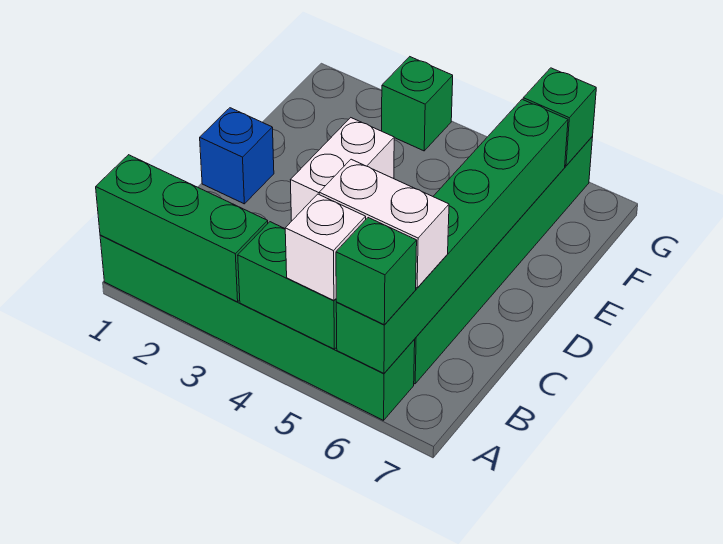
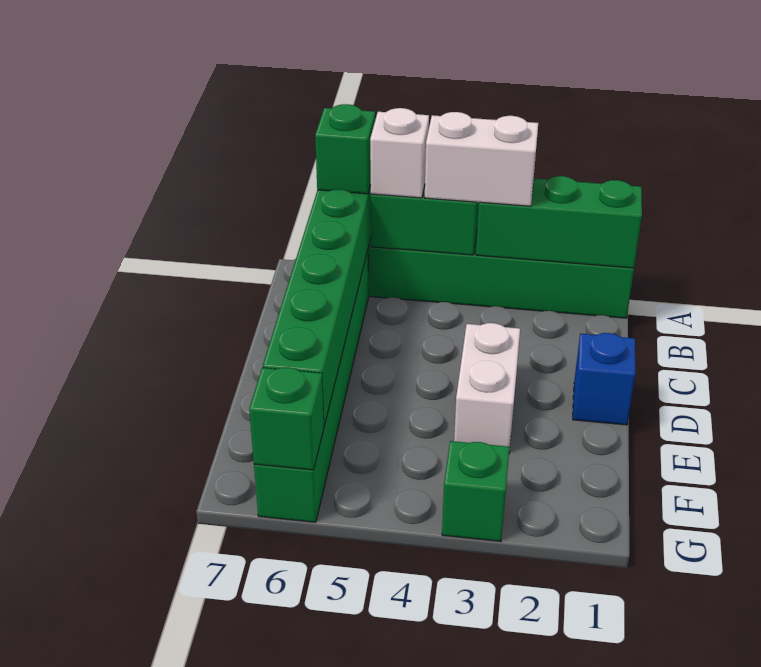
white brick B5:B6 level 3 -> white brick A3:A4 level 3

